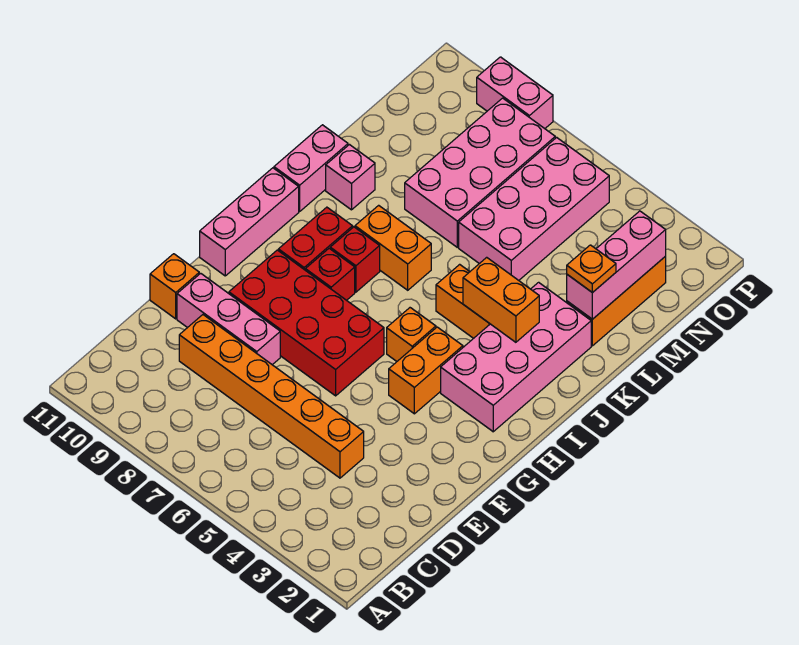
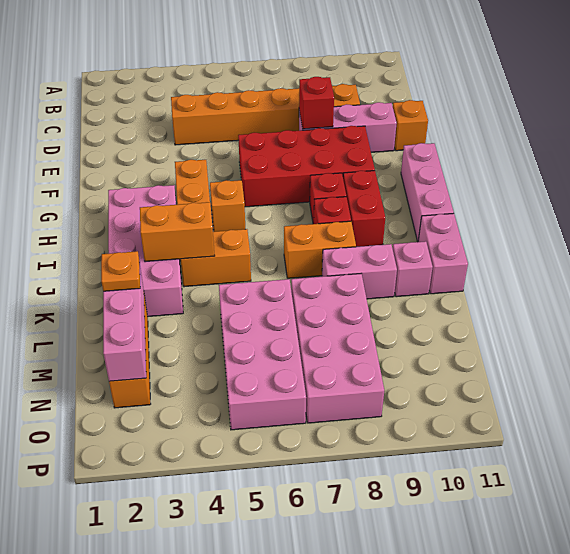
none -> red brick E8 level 2
pink brick P8:P9 level 1 -> pink brick K8:K9 level 1

